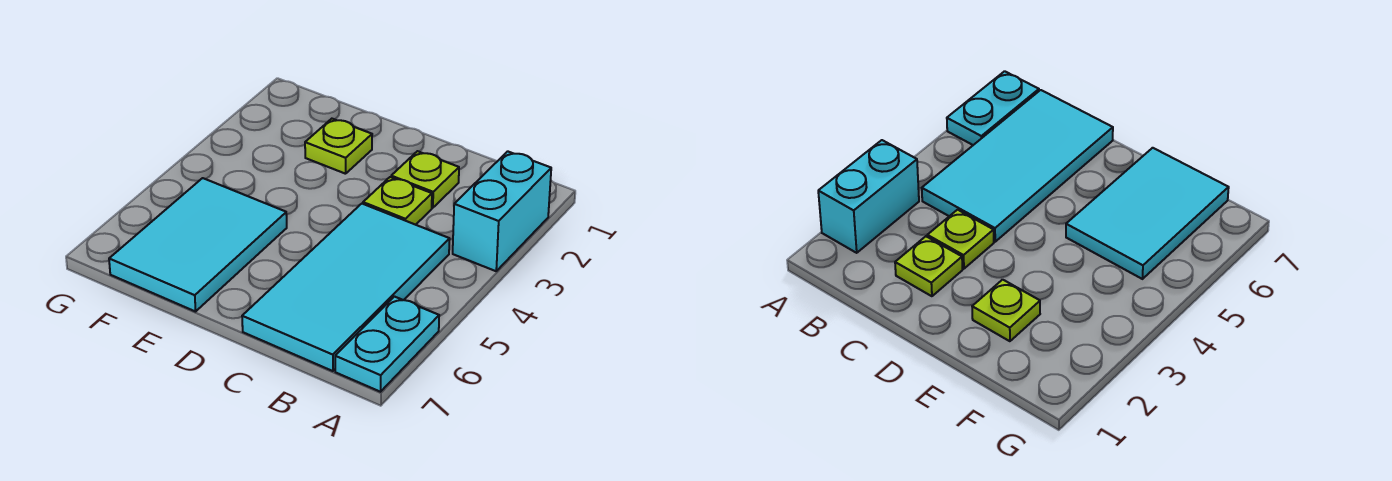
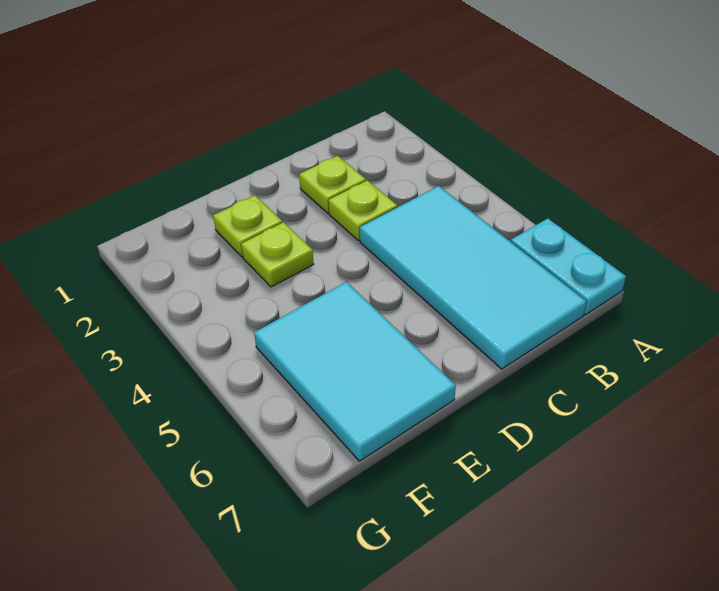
cyan brick A2:A3 level 1 -> none
none -> lime plate E3 level 1

